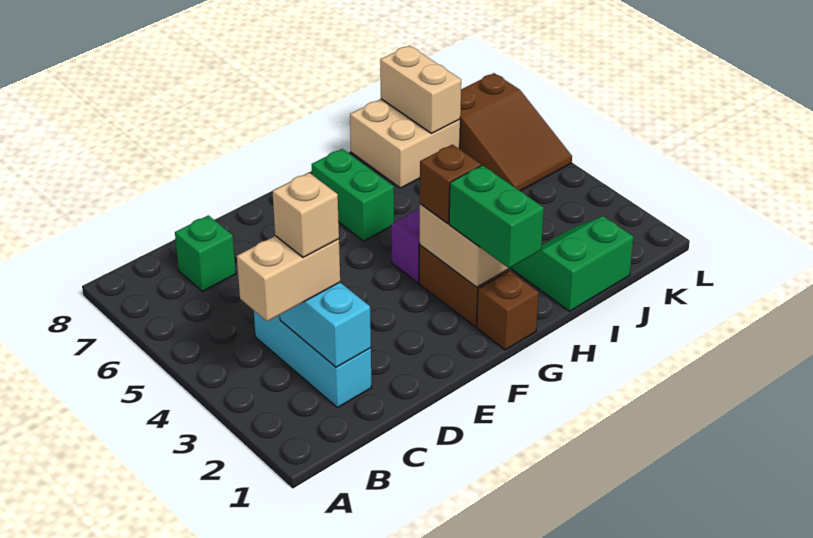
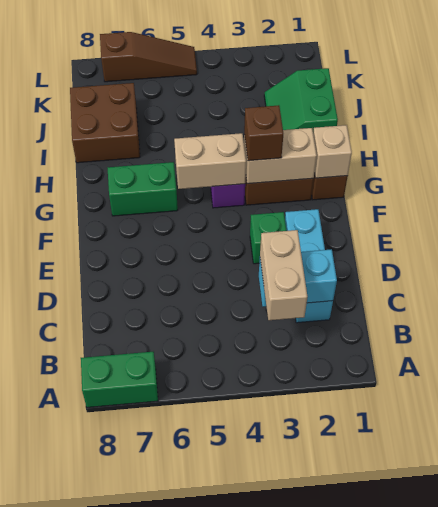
cyan brick C2:C4 level 1 -> cyan brick C2:E2 level 1
tan brick C3 level 4 -> tan brick G1 level 2
green brick C7 level 1 -> green brick E3 level 1
green brick G1:G2 level 3 -> green brick A7:A8 level 1
tan brick I7:J8 level 1 -> brown brick I7:J8 level 1
tan brick J7:J8 level 2 -> tan brick G4:G5 level 2
brown slope K5:L7 level 1 top 7 -> brown slope L5:L7 level 1 top 7

